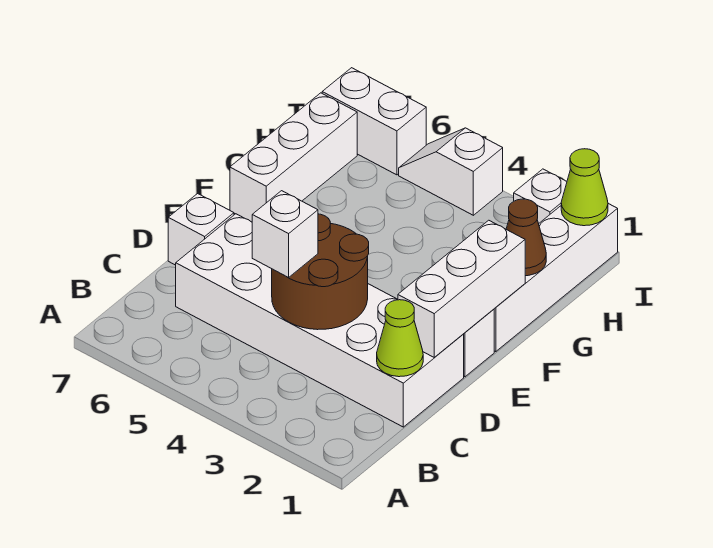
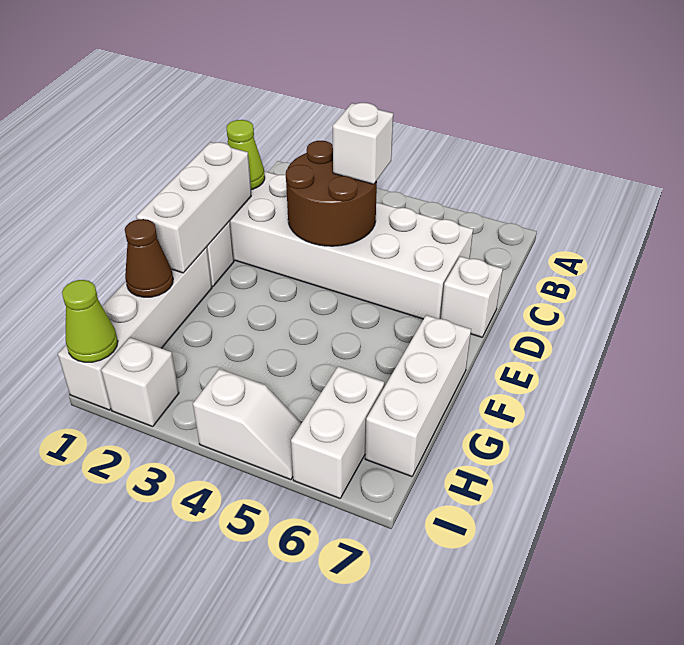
white brick I6:I7 level 1 -> white brick H6:I6 level 1

